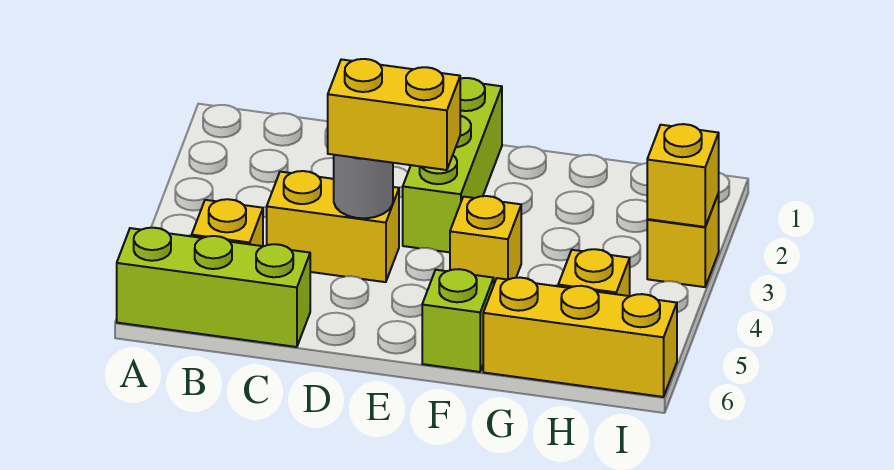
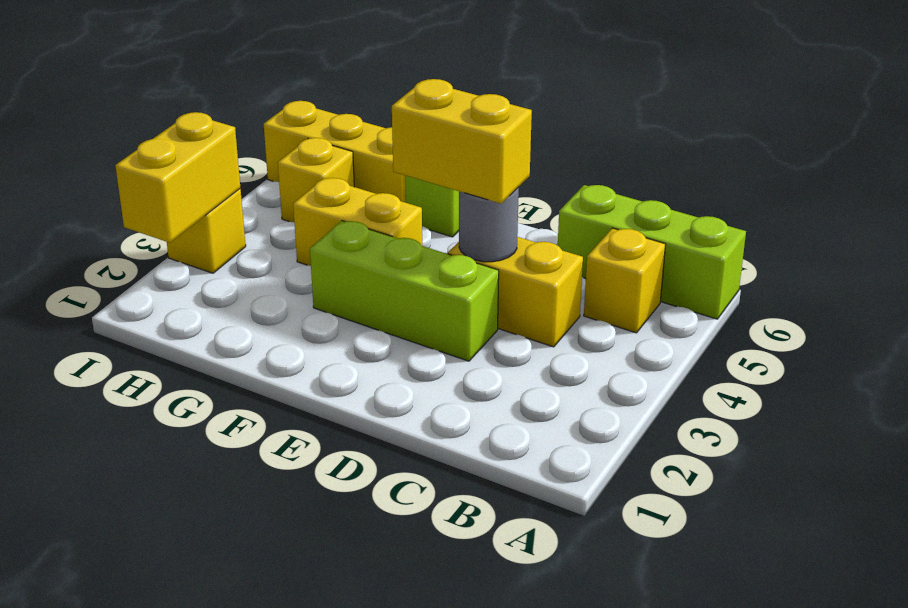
lime brick E1:E3 level 1 -> lime brick D3:F3 level 1
yellow brick F4 level 1 -> yellow brick F4:G4 level 1
yellow brick I3 level 2 -> yellow brick I2:I3 level 2

